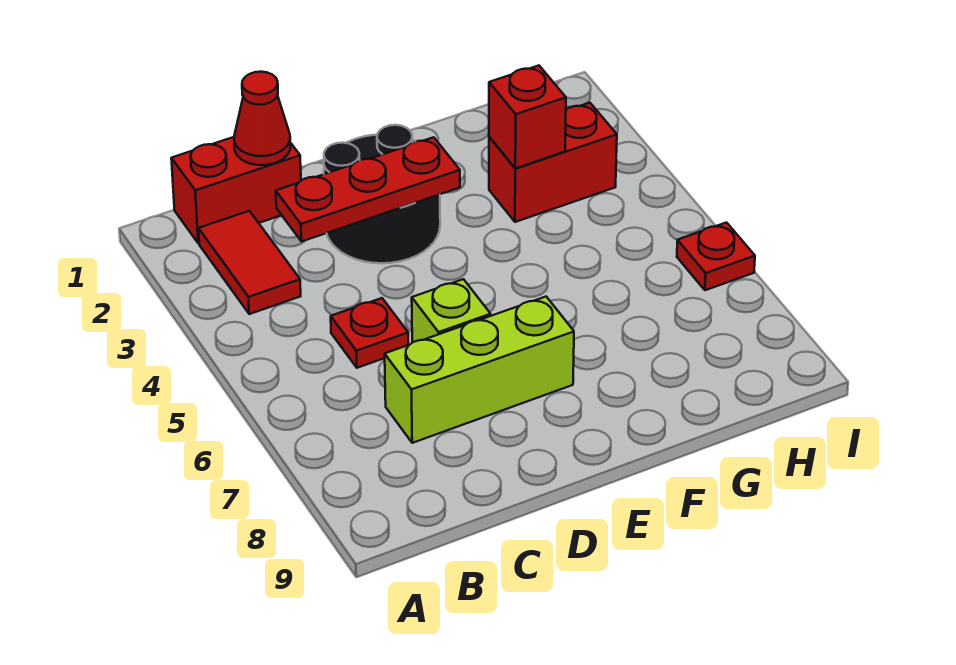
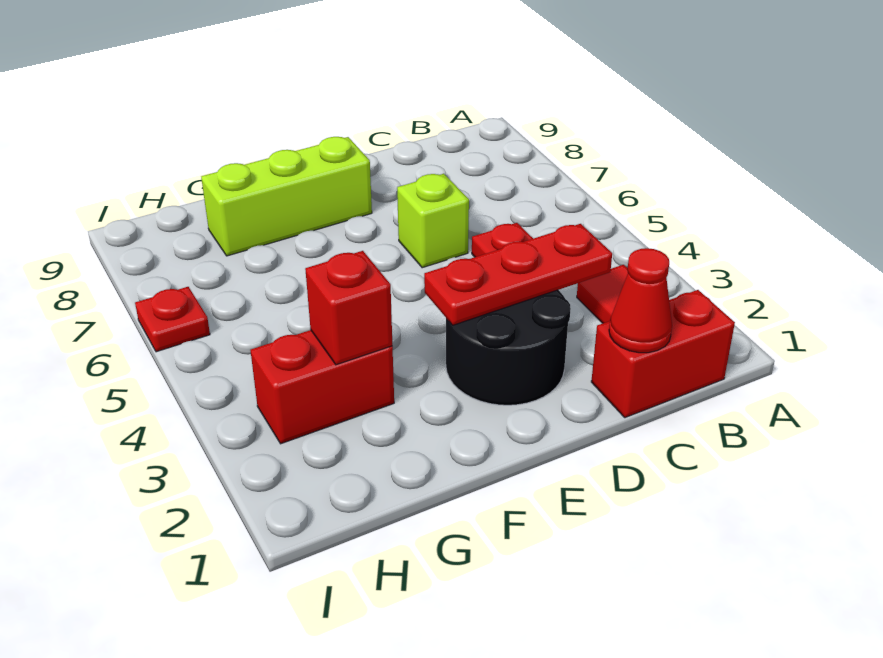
lime brick C7:E7 level 1 -> lime brick E8:G8 level 1

